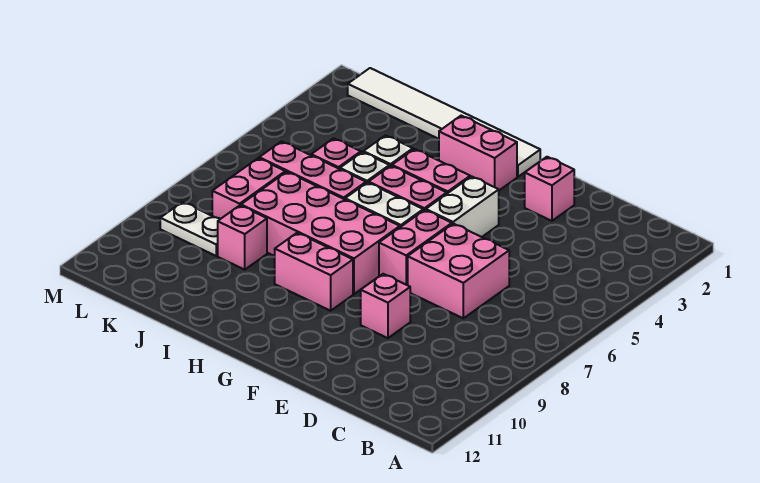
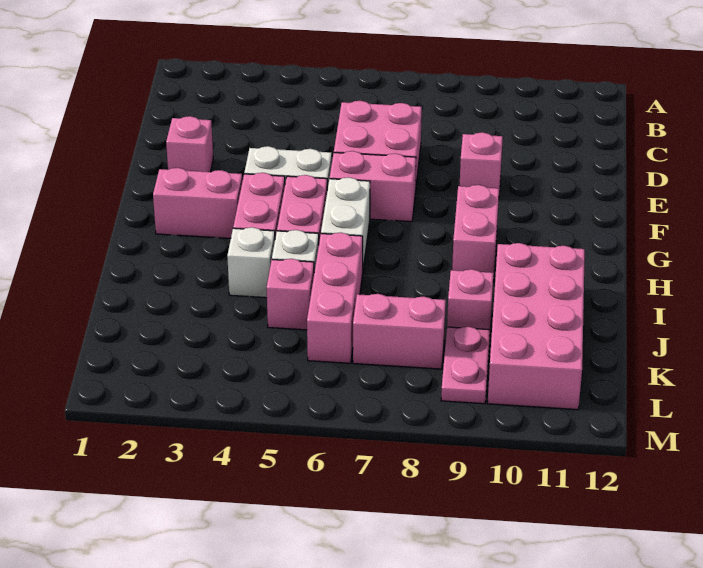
white tile G1:L1 level 1 -> none
pink brick G2:H2 level 1 -> pink brick G2:G3 level 1
pink brick G7:J8 level 1 -> pink brick I10:L11 level 1
white plate K9:L9 level 1 -> pink plate K9:L9 level 1

